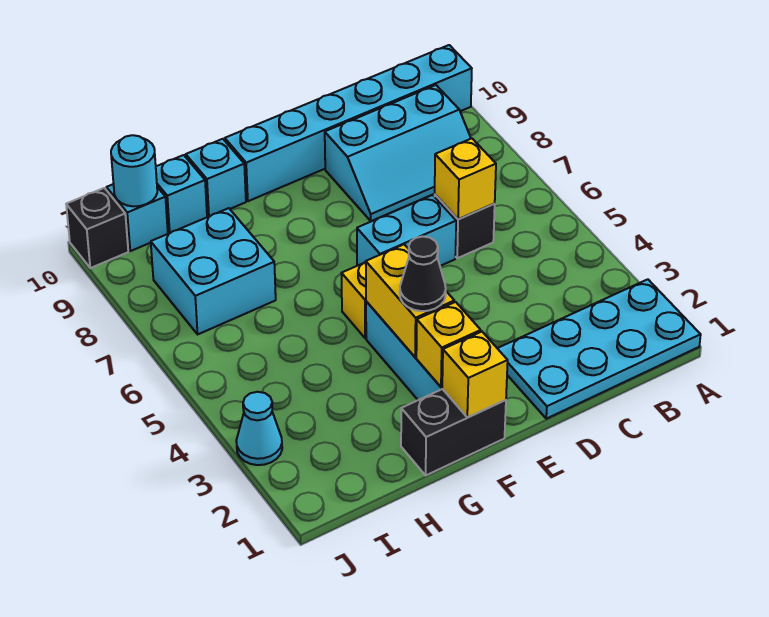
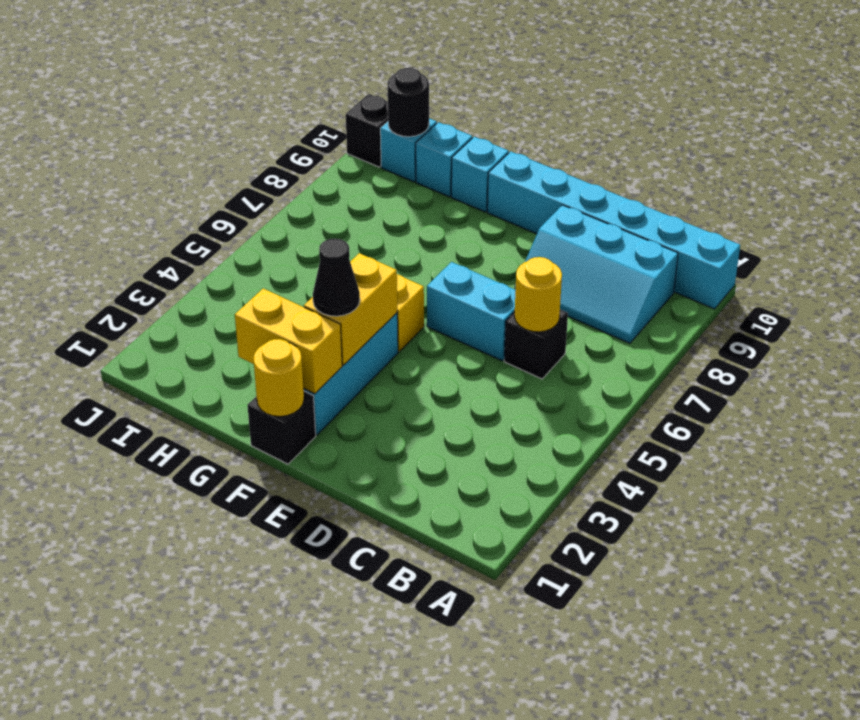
cyan plate A1:D2 level 1 -> none
yellow brick C6 level 2 -> yellow round brick C6 level 2
black brick F1:G1 level 1 -> black brick F1 level 1
yellow brick F1 level 2 -> yellow round brick F1 level 2
yellow brick F2 level 2 -> yellow brick F2:G2 level 2
cyan brick H7:I8 level 1 -> none
cyan round brick I10 level 2 -> black round brick I10 level 2
cyan cone J3 level 1 -> none

